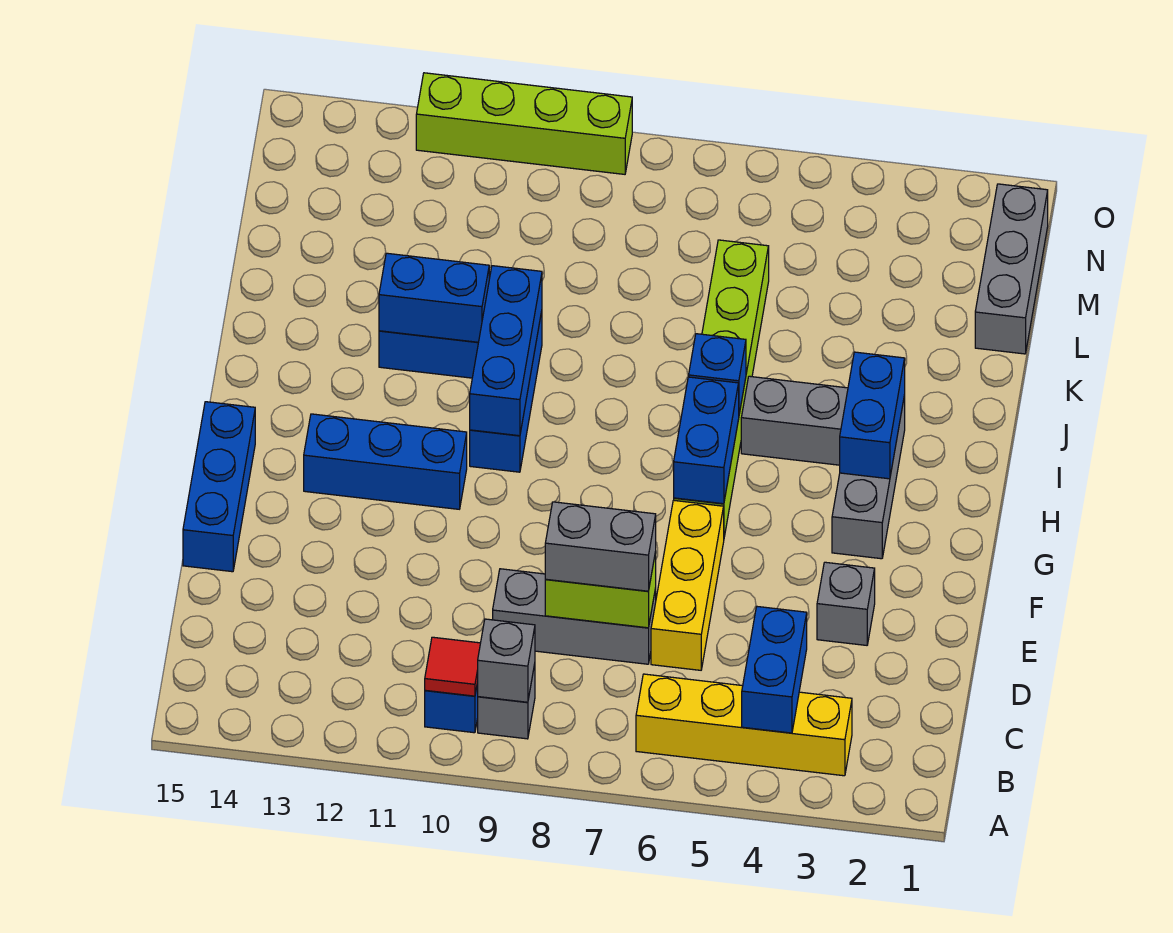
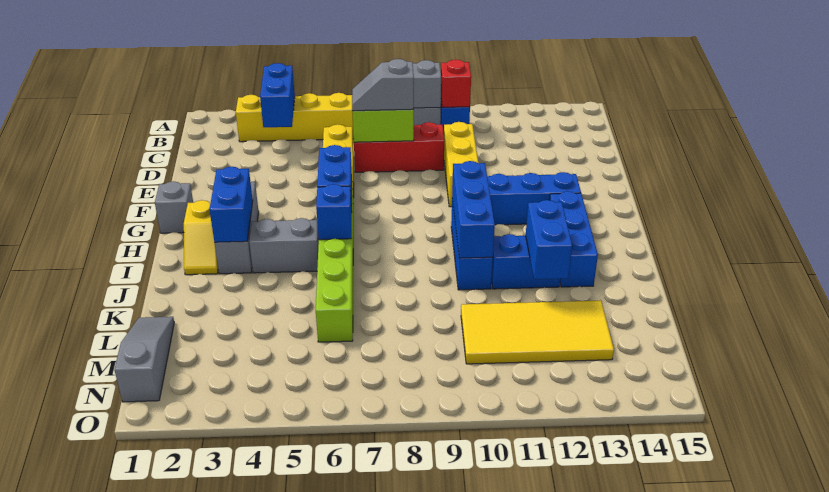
red tile B10 level 2 -> red brick B10 level 2
grey brick D7:D9 level 1 -> red brick D7:D9 level 1
grey brick D7:D8 level 3 -> grey slope D7:D8 level 3 top 8
none -> yellow brick D10:F10 level 1
grey brick E3 level 1 -> grey brick G1 level 1
blue brick E15:G15 level 1 -> blue brick H13:J13 level 1
none -> yellow slope H2:I2 level 1 top H
blue brick J11:J12 level 2 -> blue brick J12:K12 level 2
grey brick L1:N1 level 1 -> grey slope L1:N1 level 1 top N
none -> yellow tile L10:M13 level 1
lime brick O9:O12 level 1 -> none

